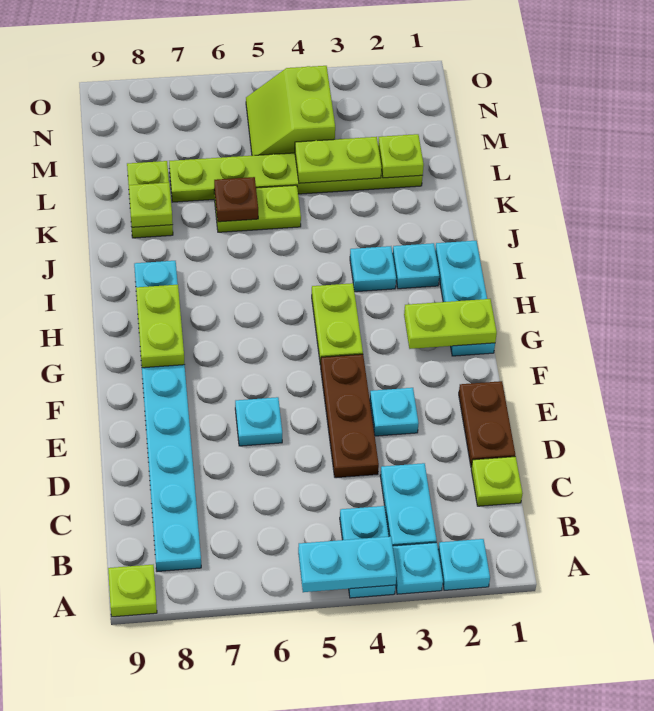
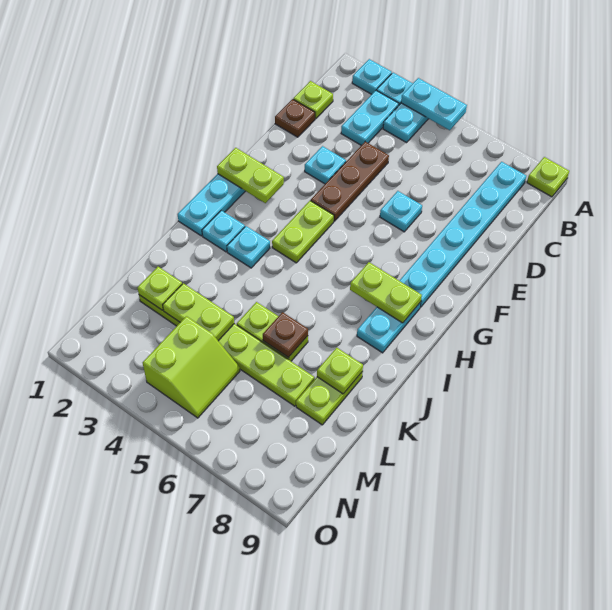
brown plate D1:E1 level 1 -> brown plate D1 level 1
lime plate G8:H8 level 2 -> lime plate H7:H8 level 2

